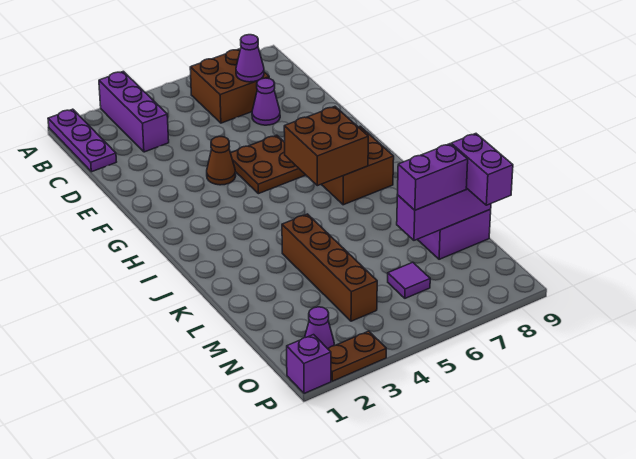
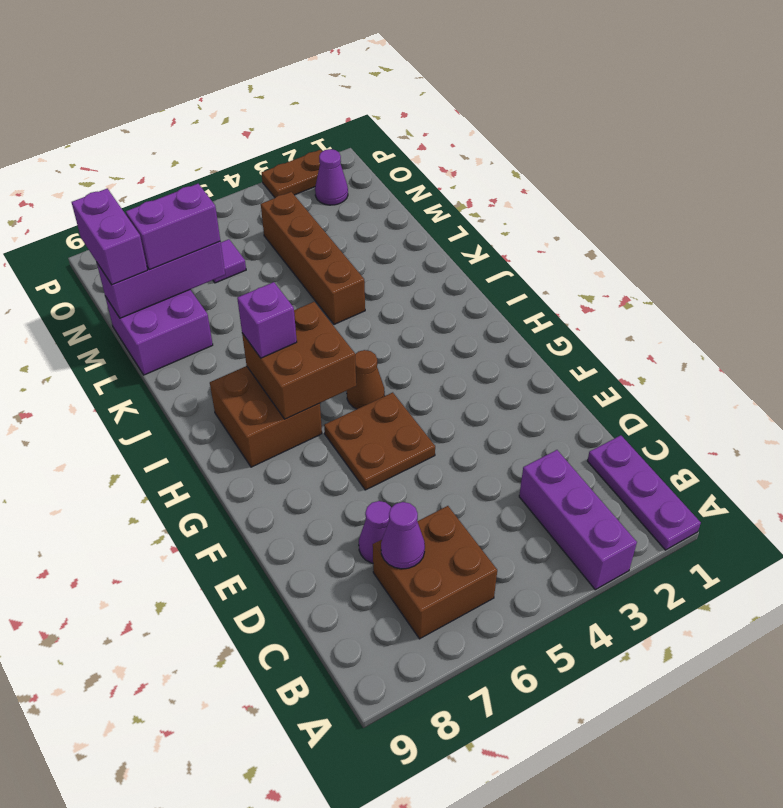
brown cone F4 level 1 -> brown cone H5 level 1
purple brick P1 level 1 -> purple brick I7 level 3

